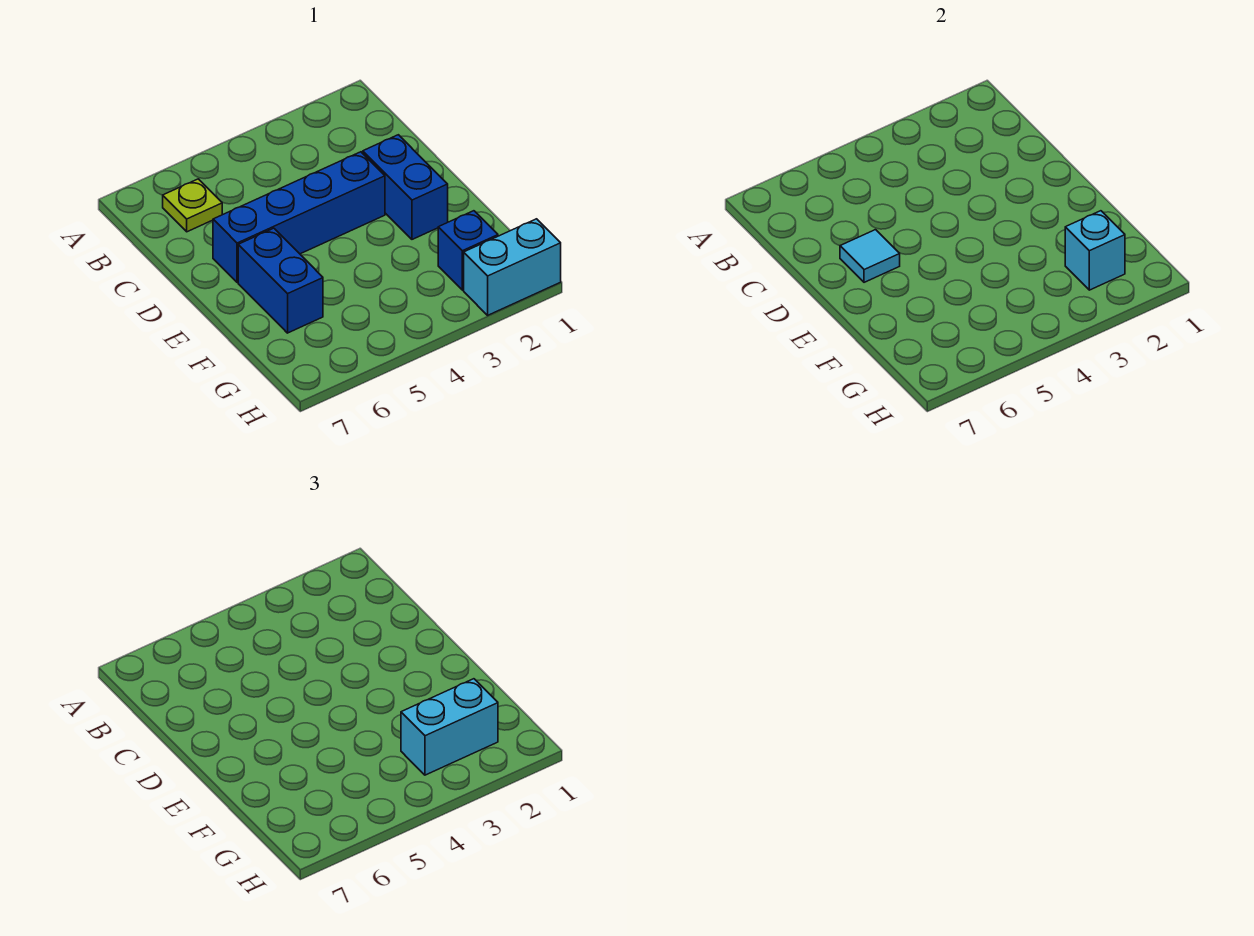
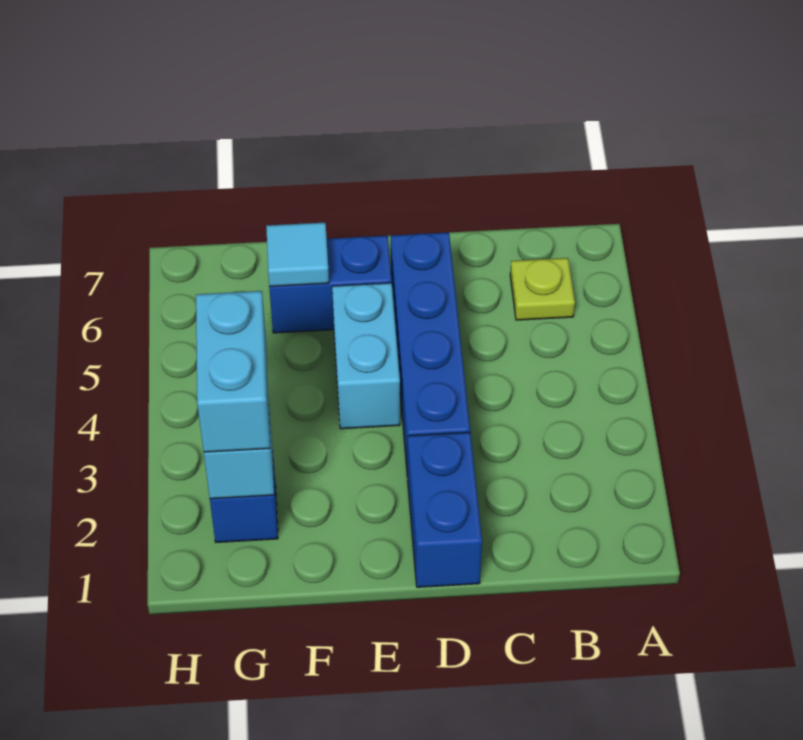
blue brick D2:E2 level 1 -> blue brick D1:D2 level 1
cyan tile D6 level 2 -> cyan tile F6 level 2
cyan brick H1:H2 level 1 -> cyan brick E4:E5 level 1

